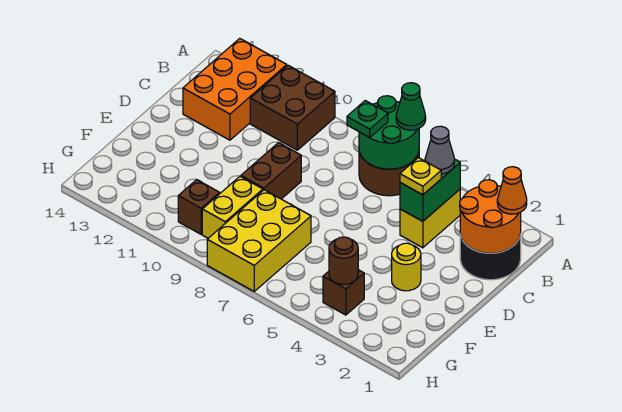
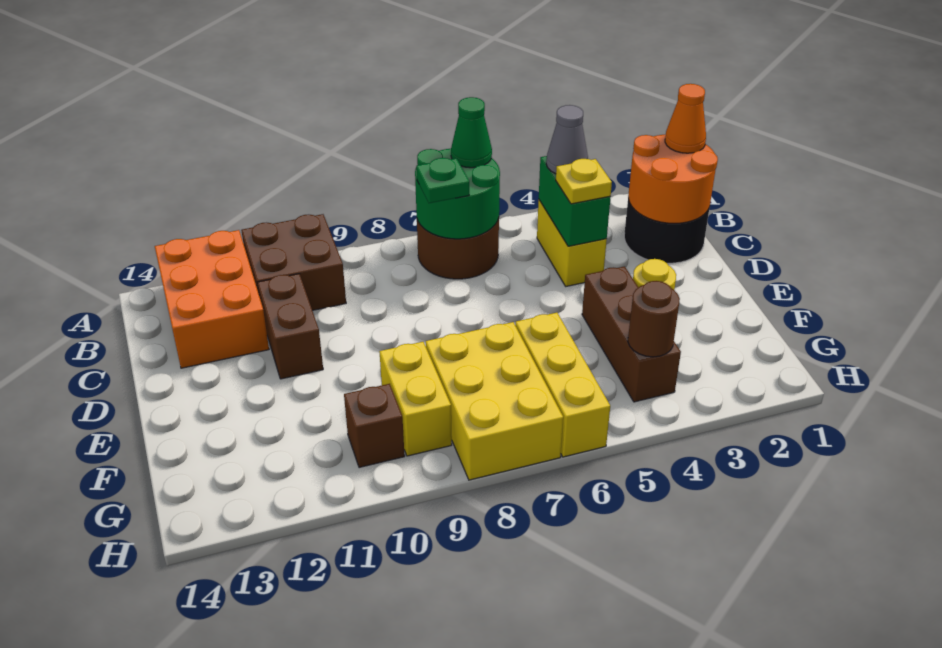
brown brick D9:E9 level 1 -> brown brick C11:D11 level 1
none -> yellow brick F6:H6 level 1
brown brick G4 level 1 -> brown brick E4:G4 level 1

